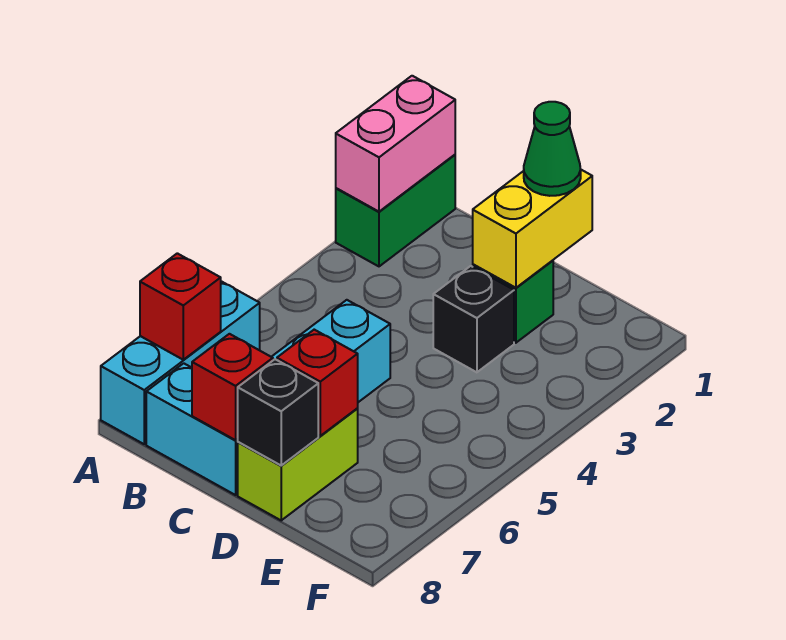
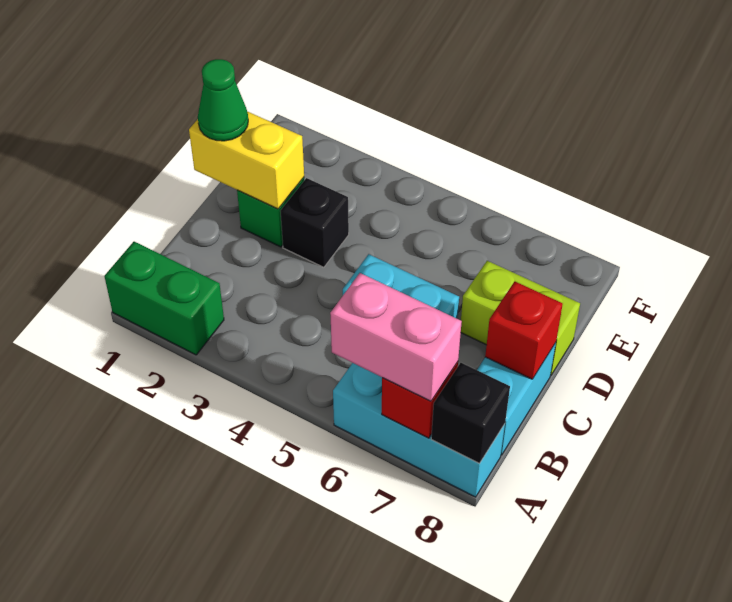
pink brick A1:A2 level 2 -> pink brick A6:A7 level 3
red brick D7 level 2 -> none
black brick D8 level 2 -> black brick A8 level 2

